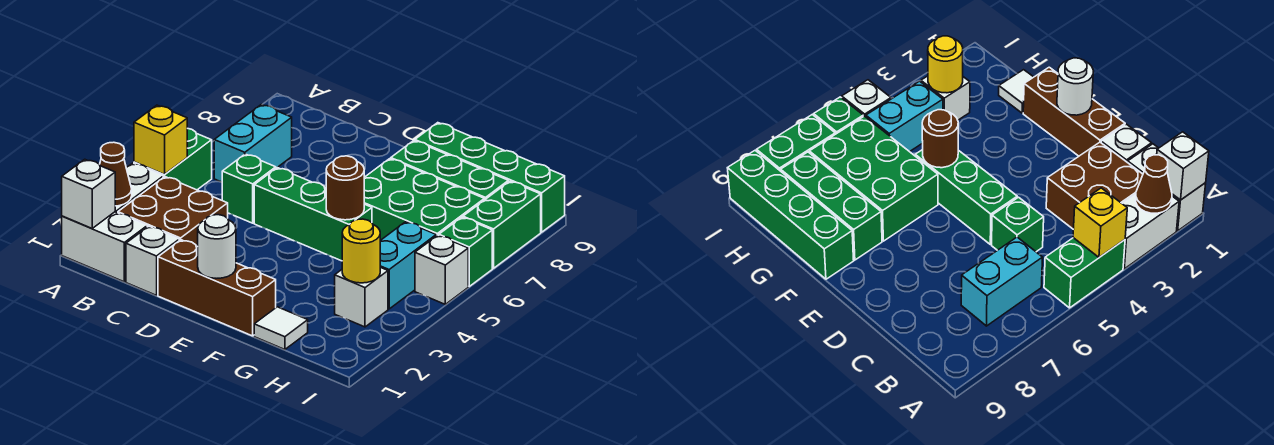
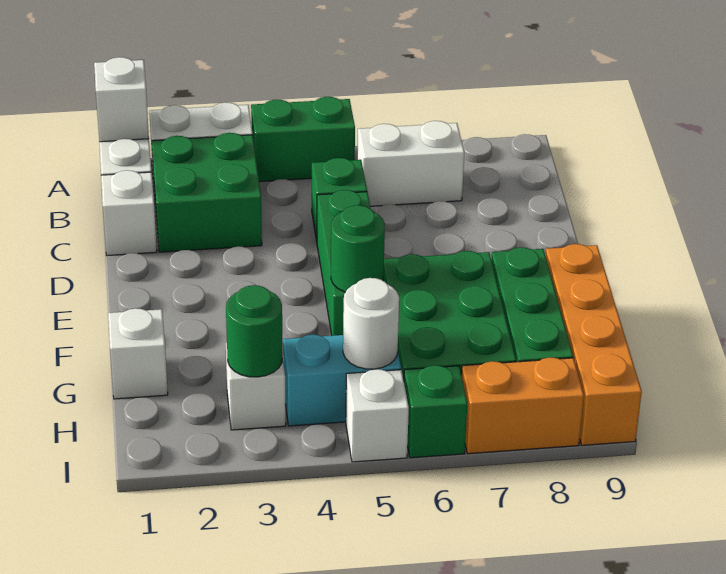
brown cone A2 level 2 -> none
yellow brick A4 level 2 -> none
brown brick B2:C3 level 1 -> green brick B2:C3 level 1
cyan brick B6:B7 level 1 -> white brick B6:B7 level 1
brown brick D1:F1 level 1 -> none
white round brick E1 level 2 -> white round brick H5 level 2
brown round brick F5 level 2 -> green round brick F5 level 2
green brick F9:I9 level 1 -> orange brick F9:I9 level 1
white tile G1 level 1 -> white brick G1 level 1
yellow round brick H3 level 2 -> green round brick H3 level 2
green brick I7:I8 level 1 -> orange brick I7:I8 level 1

